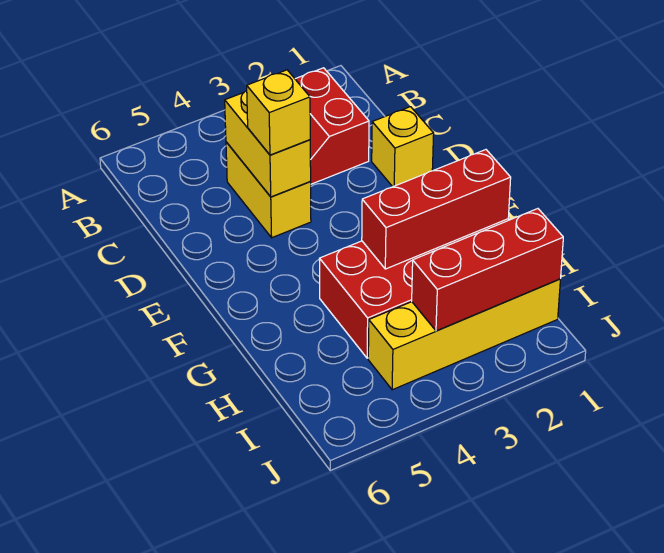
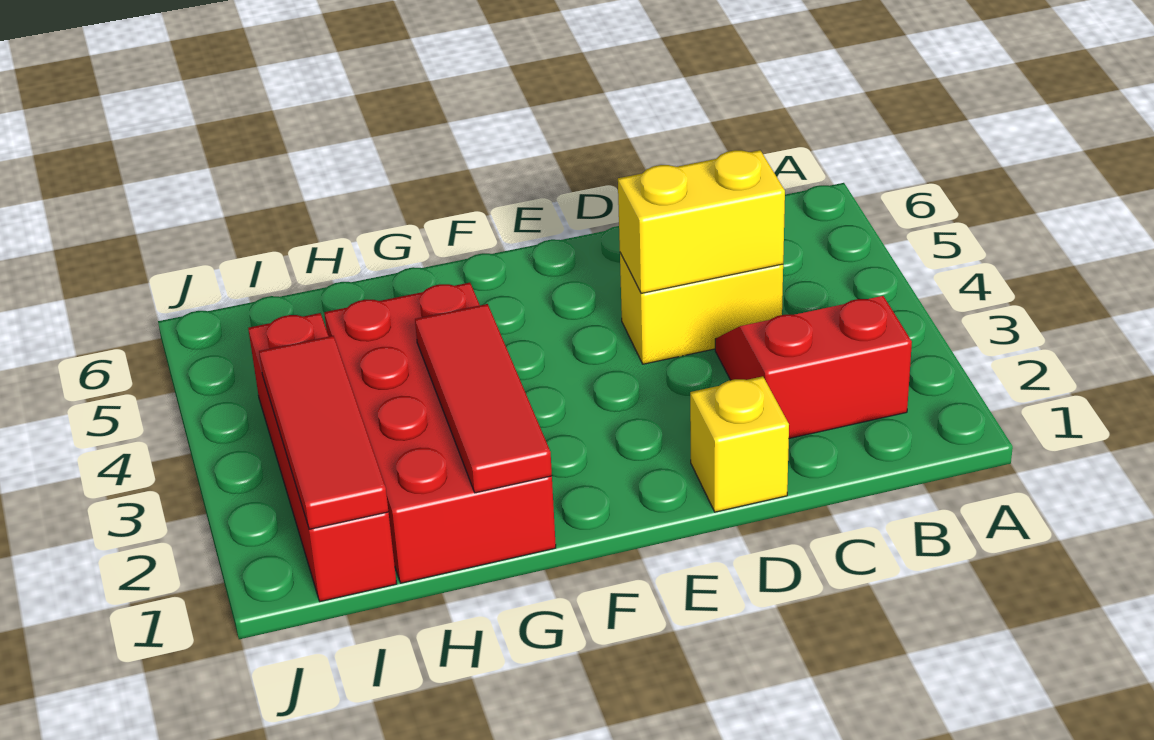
yellow brick D4 level 3 -> none
red brick G1:G3 level 2 -> red tile G1:G3 level 2
yellow brick I1:I4 level 1 -> red brick I1:I4 level 1
red brick I1:I3 level 2 -> red tile I1:I3 level 2

